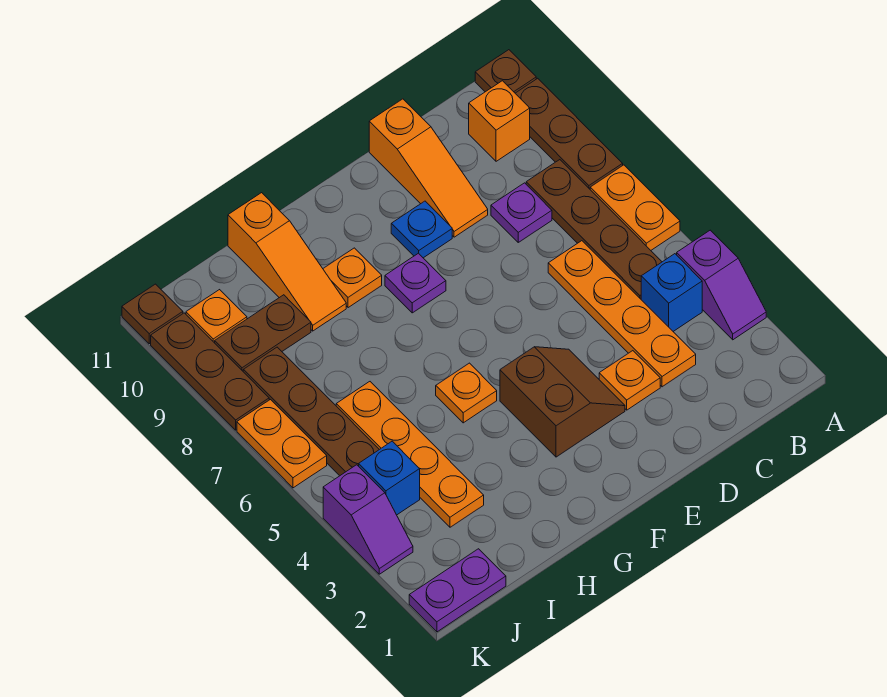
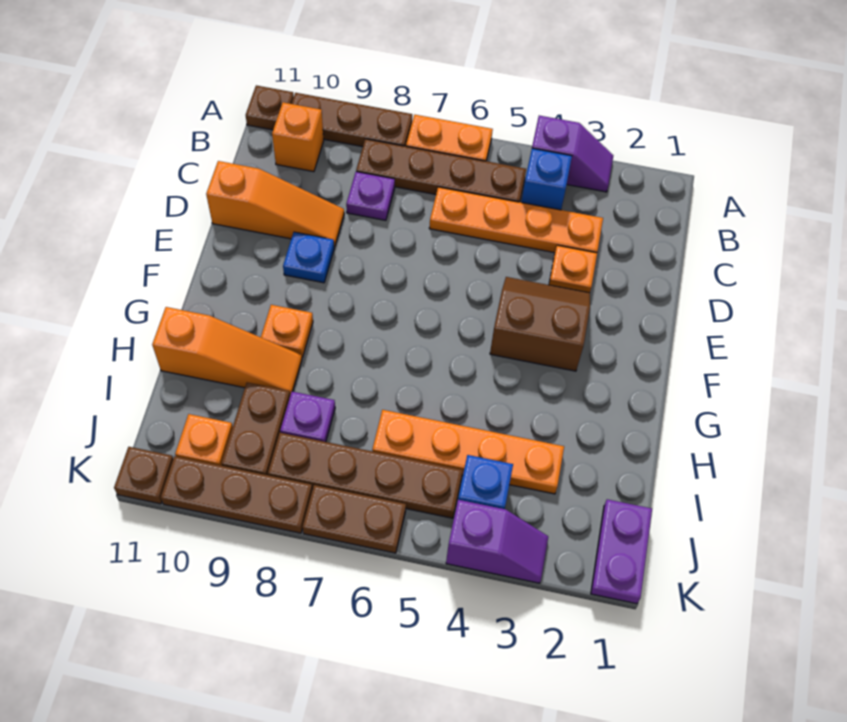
purple plate F8 level 1 -> purple plate I8 level 1
orange plate G5 level 1 -> none
orange plate K6:K7 level 1 -> brown plate K6:K7 level 1

